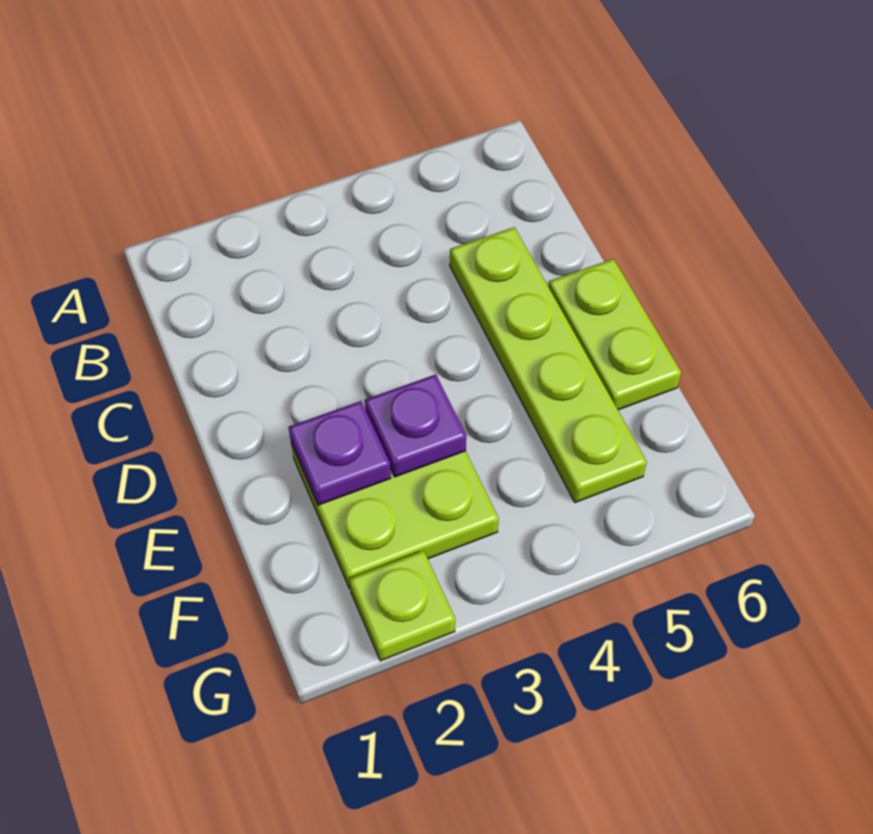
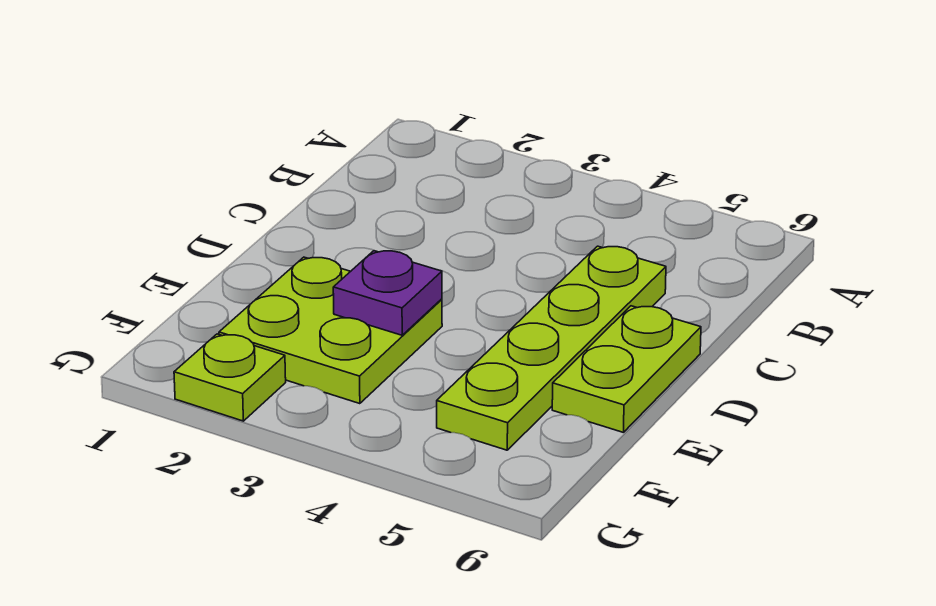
purple plate E2 level 2 -> none

